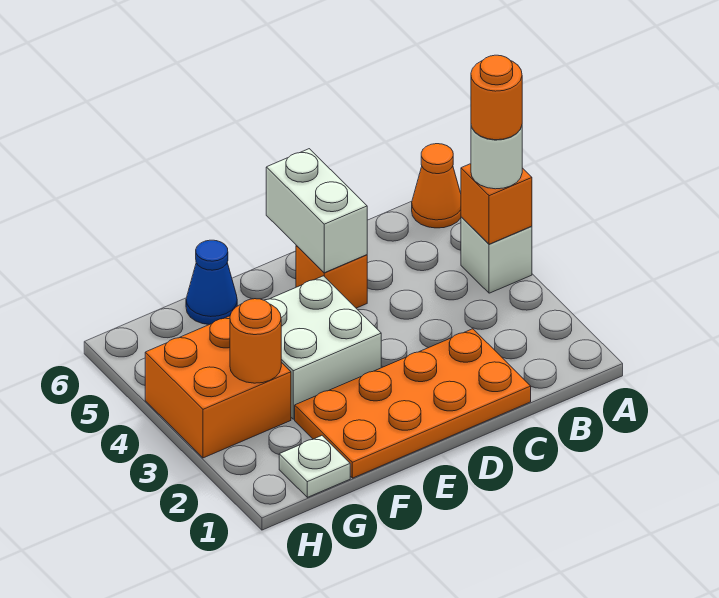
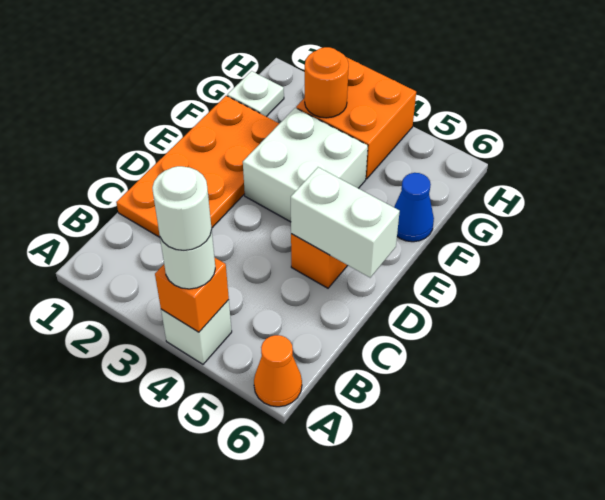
orange round brick A4 level 4 -> white round brick A4 level 4

